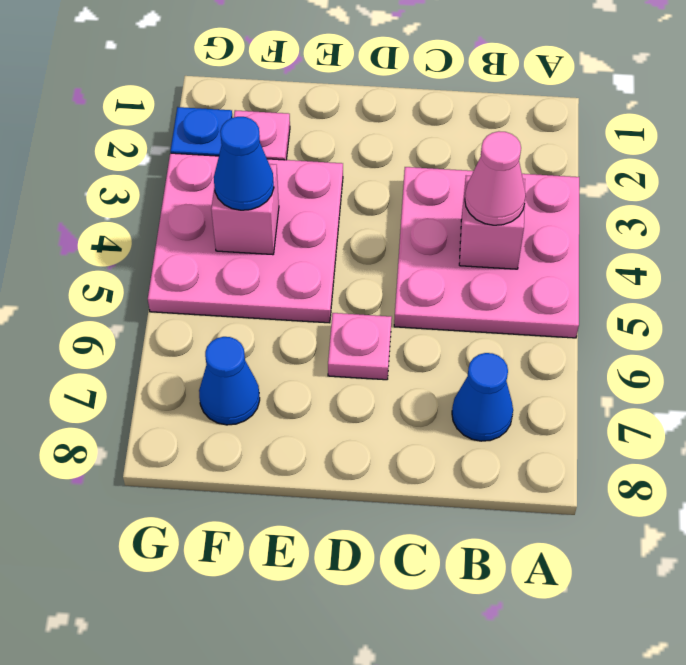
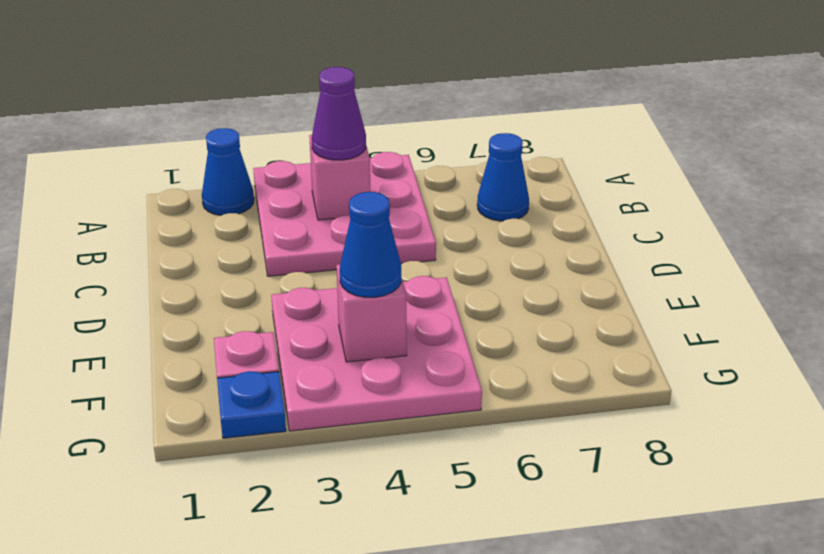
pink cone B4 level 3 -> purple cone B4 level 3
pink plate D6 level 1 -> none
blue cone F7 level 1 -> blue cone A2 level 1

